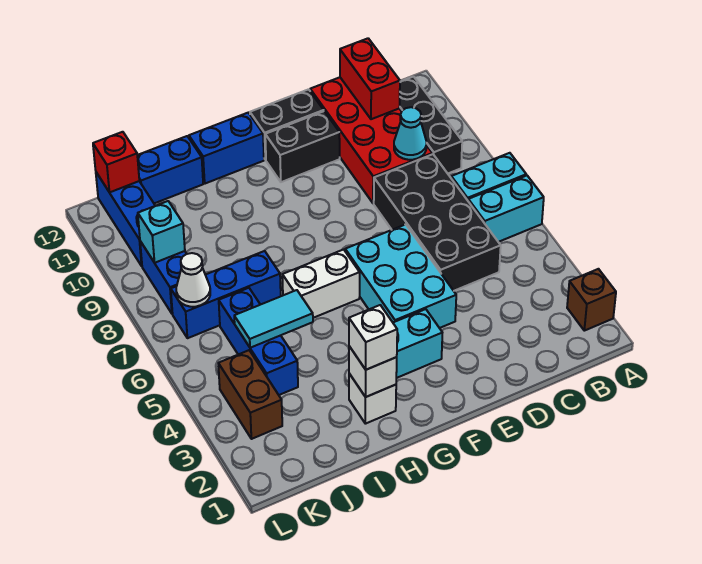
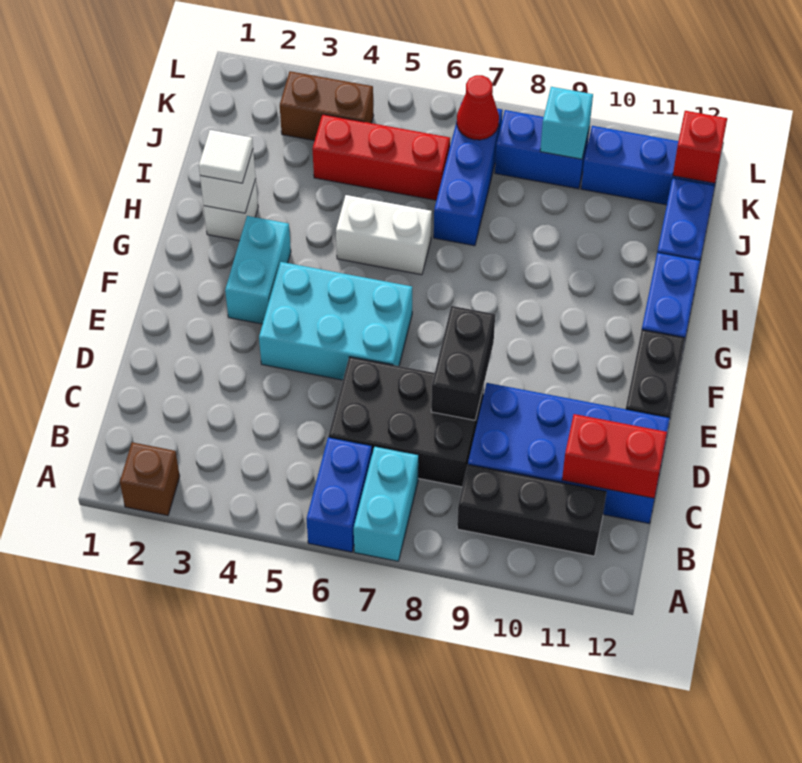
cyan brick A6:B6 level 1 -> blue brick A6:B6 level 1
black brick C5:D8 level 1 -> black brick C6:D8 level 1
red brick C9:D12 level 1 -> blue brick C9:D12 level 1
cyan cone C9 level 2 -> none
black brick E11:F11 level 1 -> black brick D8:E8 level 2
white brick G6:H6 level 1 -> white brick H5:H6 level 1
white brick H2 level 3 -> white tile H2 level 3
cyan tile I5:J5 level 2 -> none
blue brick J4:J6 level 1 -> red brick J4:J6 level 1
white cone K7 level 2 -> red cone K7 level 2

